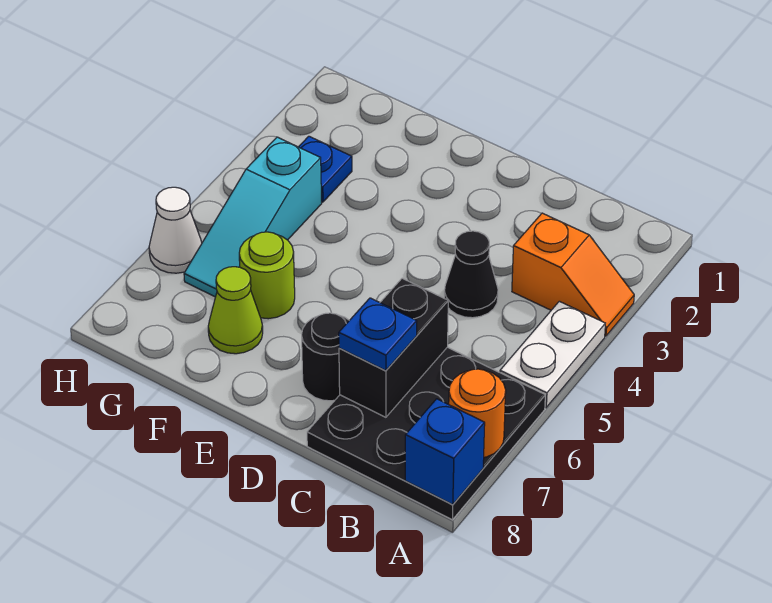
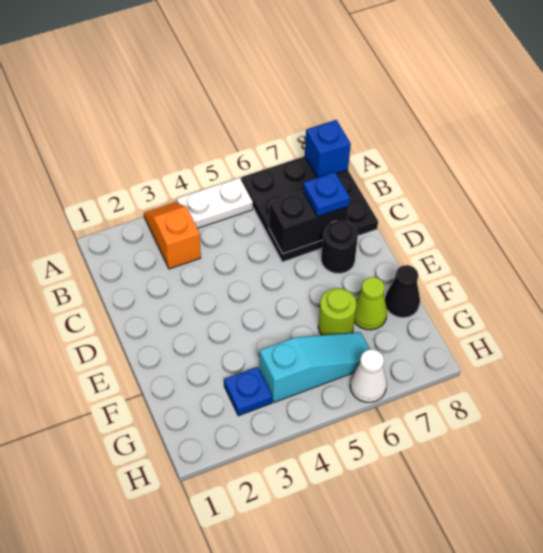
orange round brick A7 level 2 -> none
black cone C4 level 1 -> black cone F8 level 1

